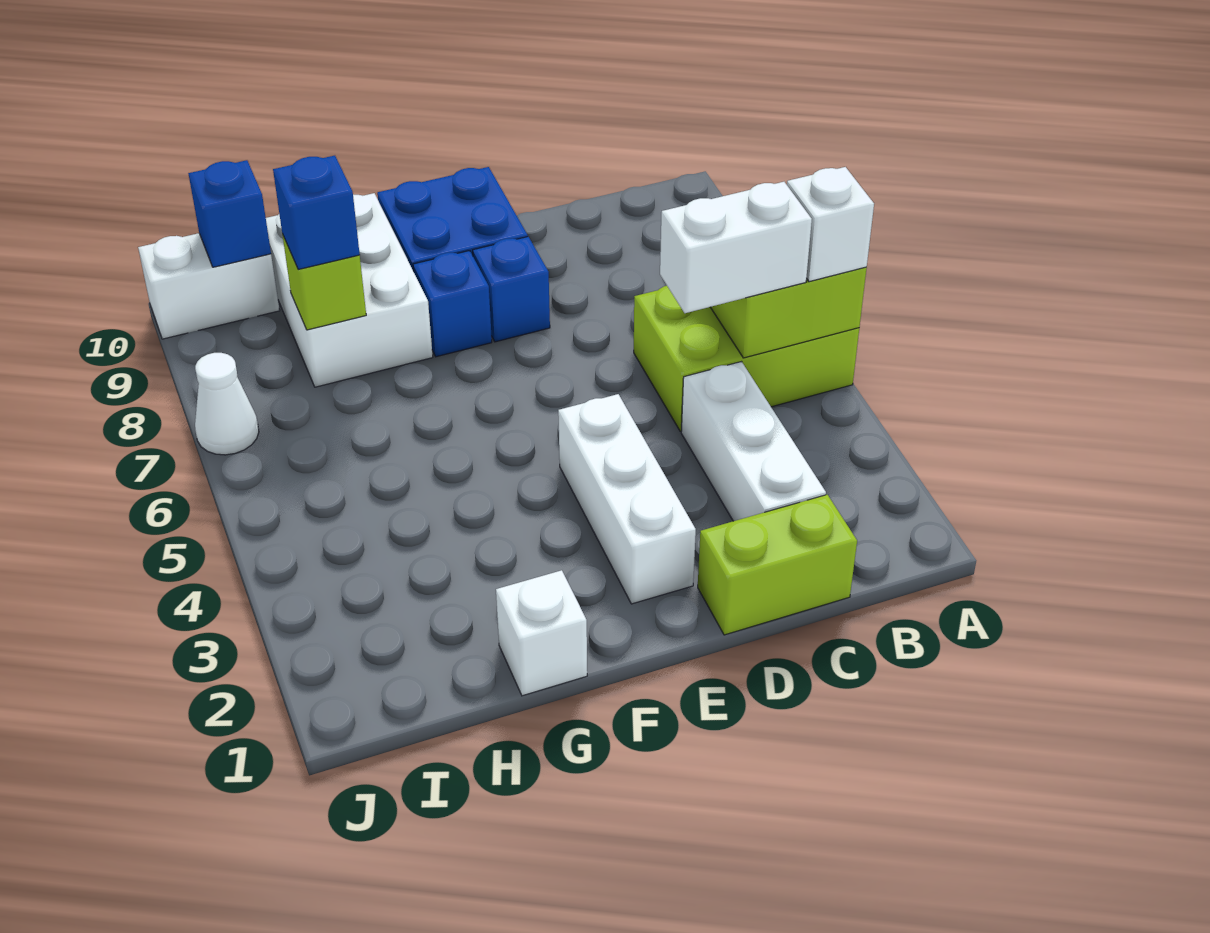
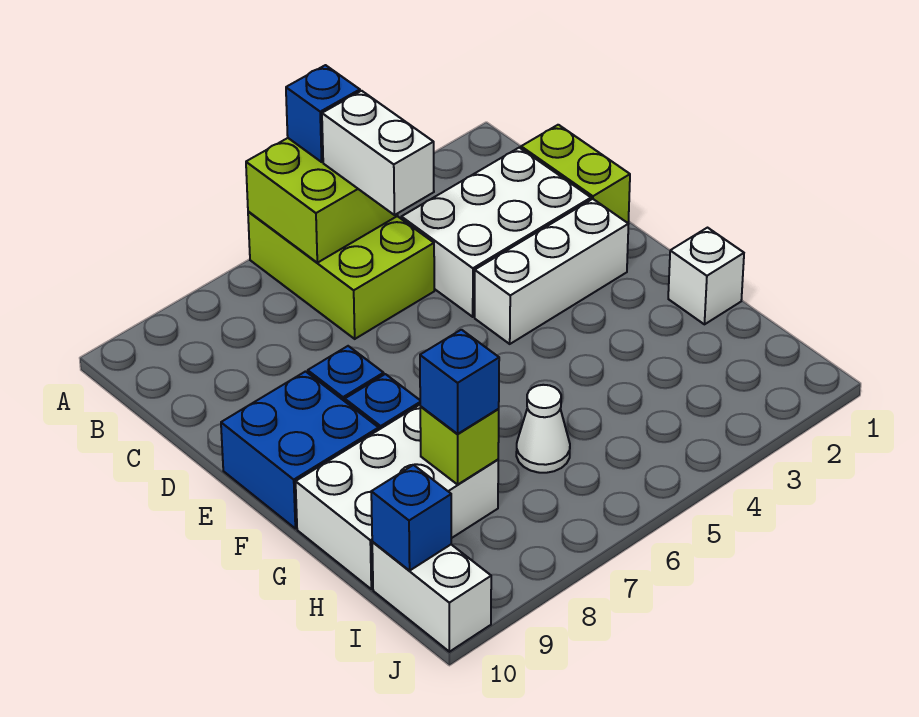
white brick A5 level 3 -> blue brick A5 level 3
white brick C2:C4 level 1 -> white brick C2:D4 level 1
white cone J7 level 1 -> white cone H6 level 1

